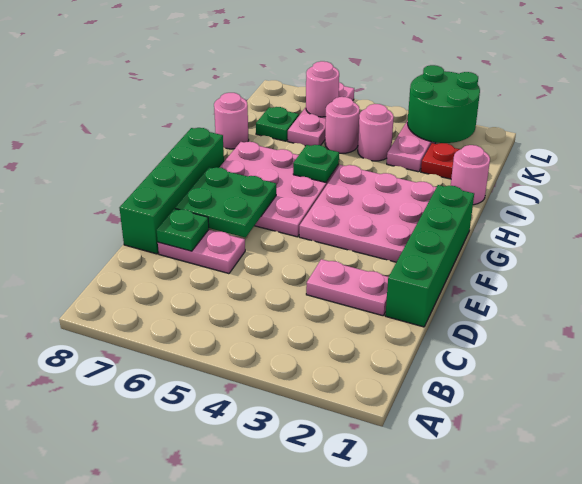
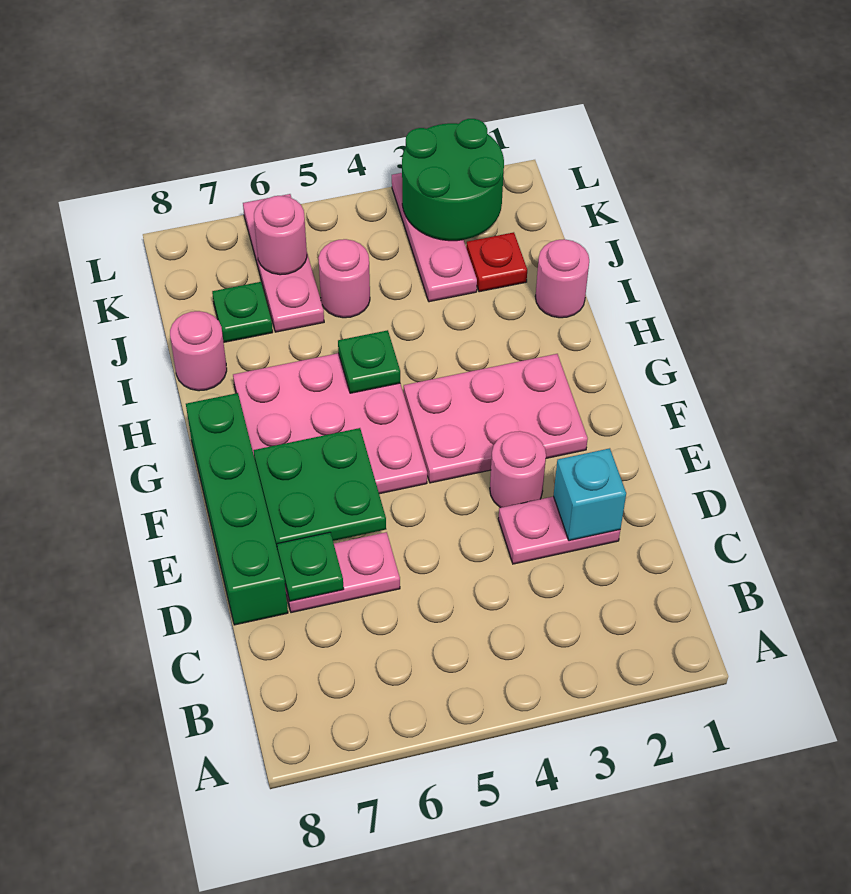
green brick D1:G1 level 1 -> none
none -> cyan brick D2 level 2
pink plate F2:H4 level 1 -> pink plate F2:G4 level 1
pink round brick J4 level 1 -> pink round brick E3 level 1

